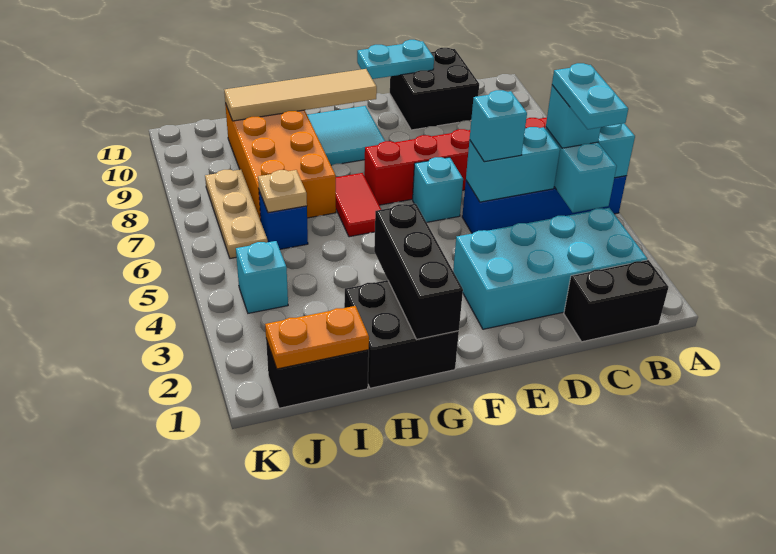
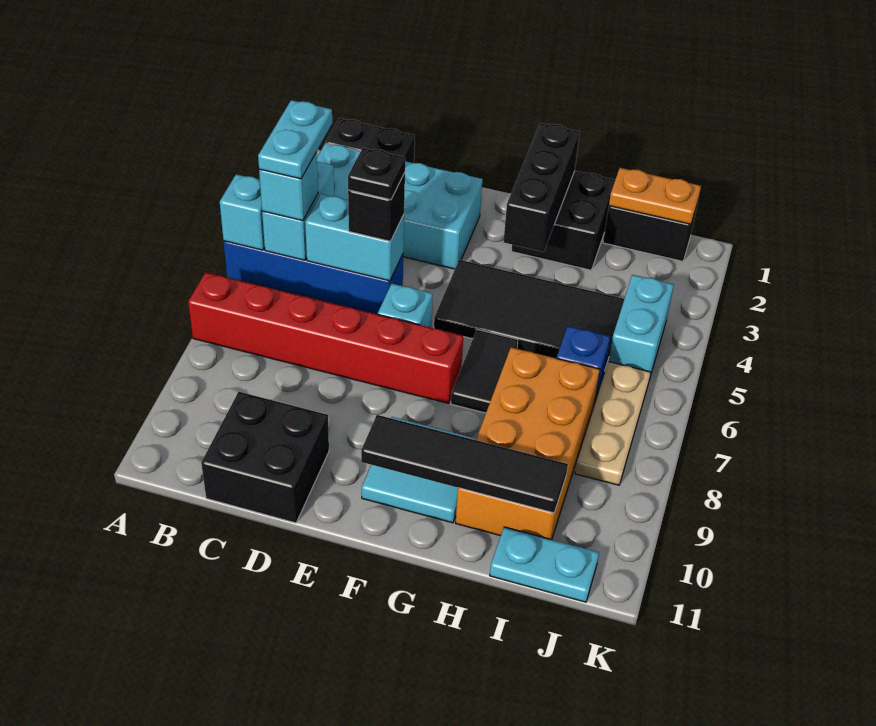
cyan brick D5 level 3 -> black brick D5 level 3
none -> black plate D5 level 4
cyan plate D11:E11 level 2 -> cyan plate I11:J11 level 1
none -> black tile F4:I5 level 1
tan tile F10:I10 level 2 -> black tile F10:I10 level 2
red tile G6:G7 level 1 -> black tile G6:G7 level 1
tan plate I6 level 2 -> none
cyan brick J4 level 1 -> cyan brick J4:J5 level 1

